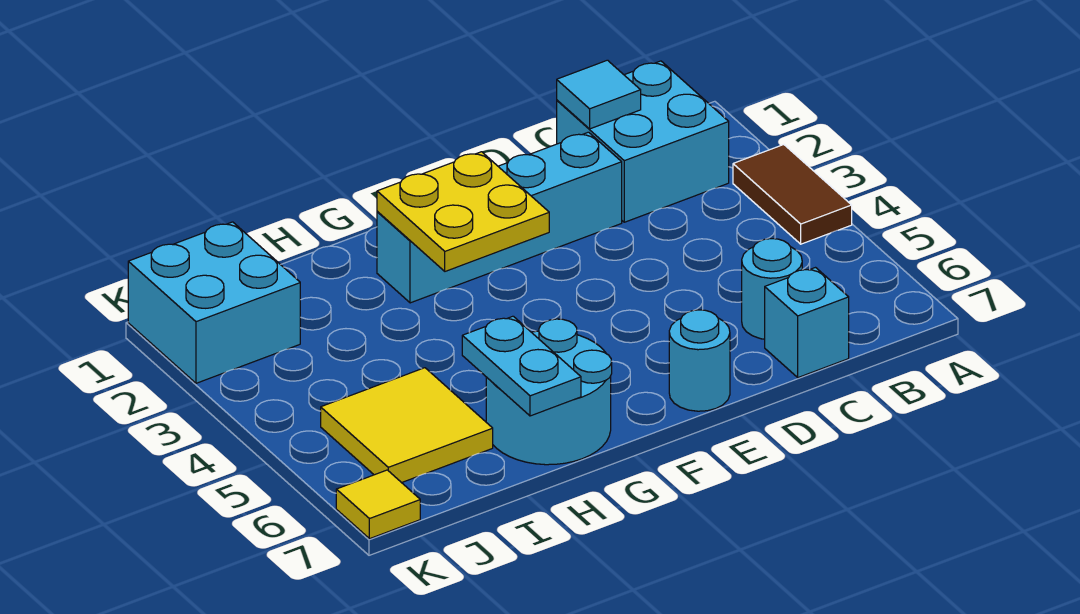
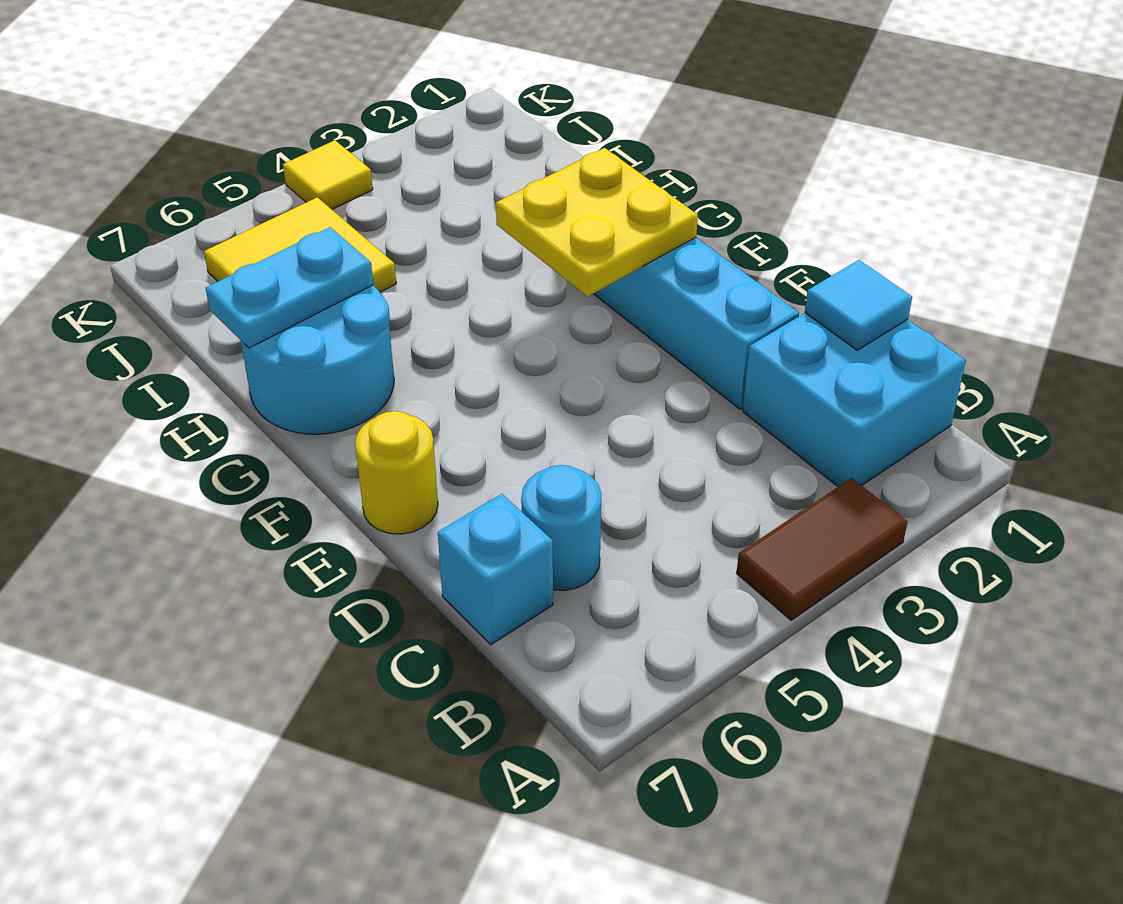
cyan round brick E7 level 1 -> yellow round brick E7 level 1
cyan brick J1:K2 level 1 -> none
yellow tile K7 level 1 -> yellow tile K4 level 1

